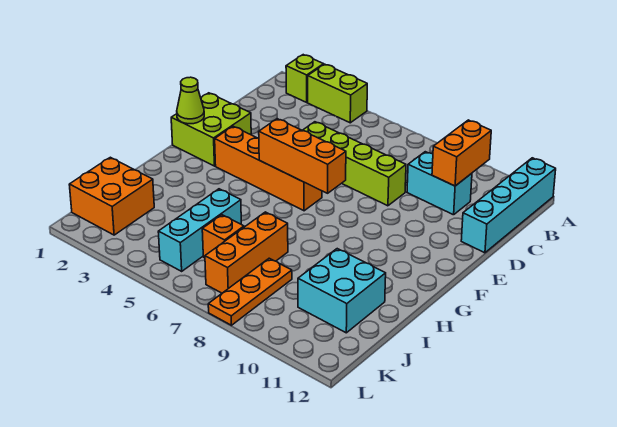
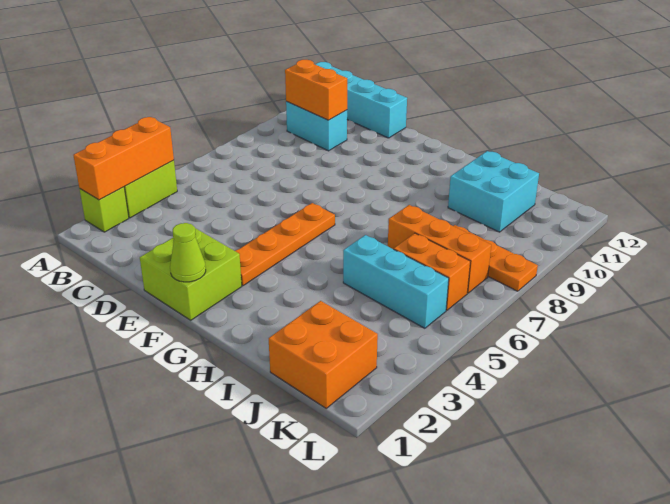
cyan brick C9:C10 level 1 -> cyan brick B10:C10 level 1
lime brick D5:D8 level 1 -> none
orange brick F3:F6 level 1 -> orange plate F3:F6 level 1
orange brick F5:F7 level 2 -> orange brick A2:A4 level 2
orange brick J6 level 1 -> orange brick J6:K6 level 1

